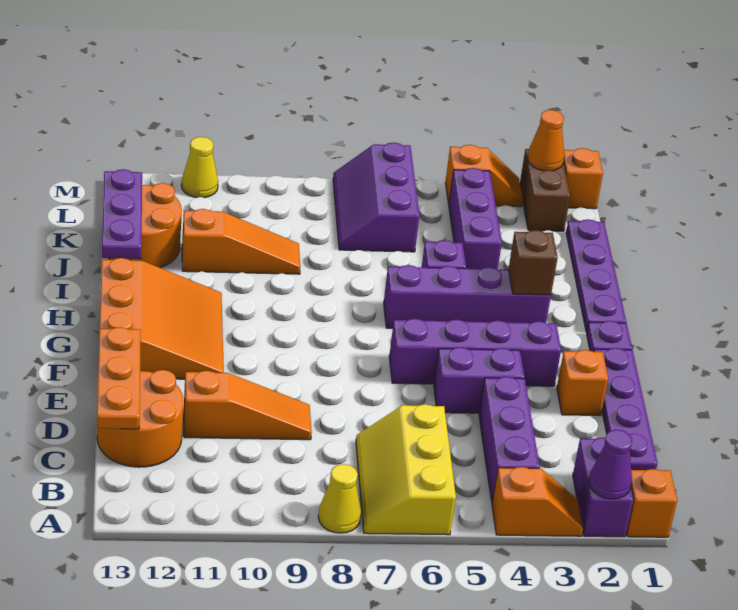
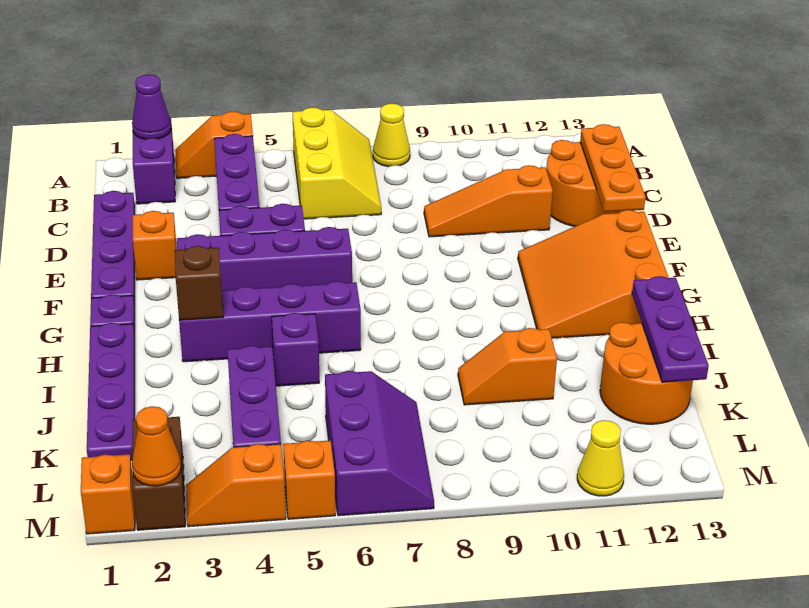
orange brick A1 level 1 -> orange brick M5 level 1
orange slope J9:J11 level 1 top 11 -> orange slope J9:J10 level 1 top 10

